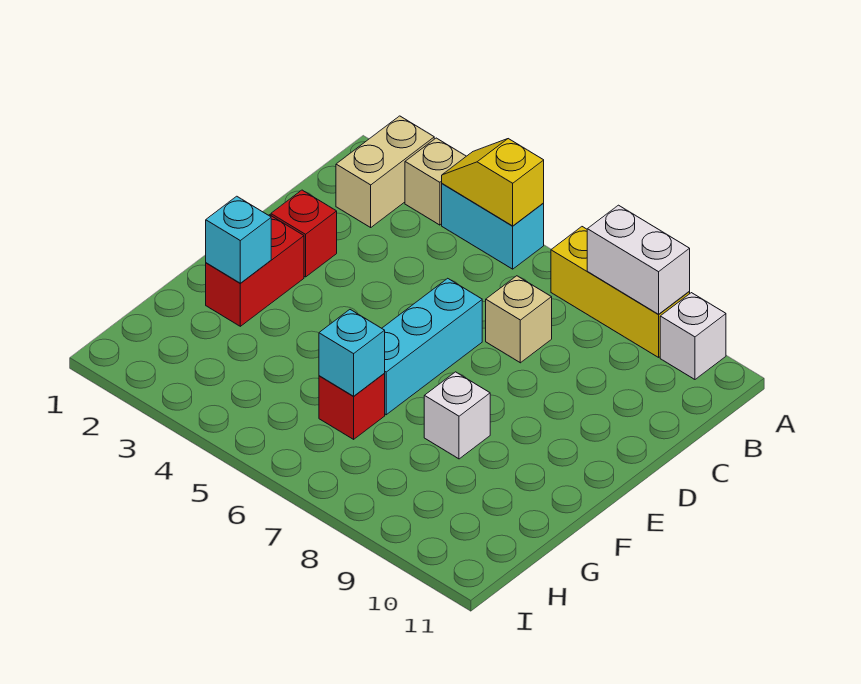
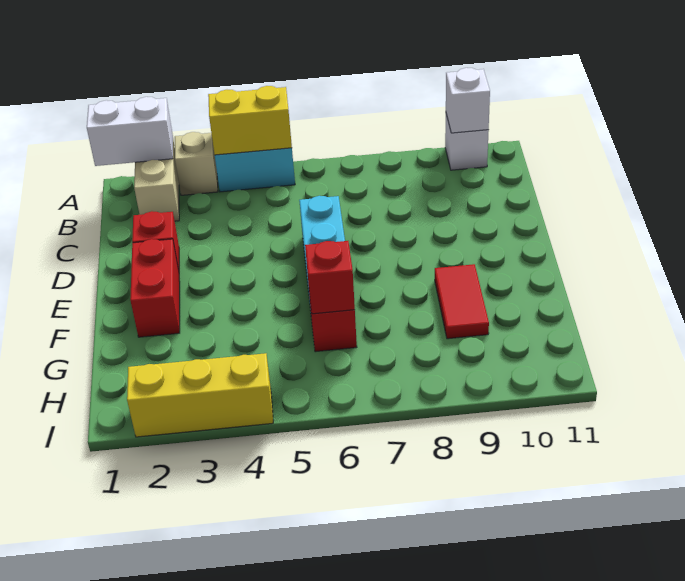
yellow slope A4:A5 level 2 top 5 -> yellow brick A4:A5 level 2
yellow brick A7:A9 level 1 -> yellow brick I2:I4 level 1
white brick A8:A9 level 2 -> white brick A1:A2 level 2
tan brick C7 level 1 -> none
cyan brick F2 level 2 -> none
white brick F8 level 1 -> white brick A10 level 2
none -> red tile F9:G9 level 1
cyan brick G6 level 2 -> red brick G6 level 2

